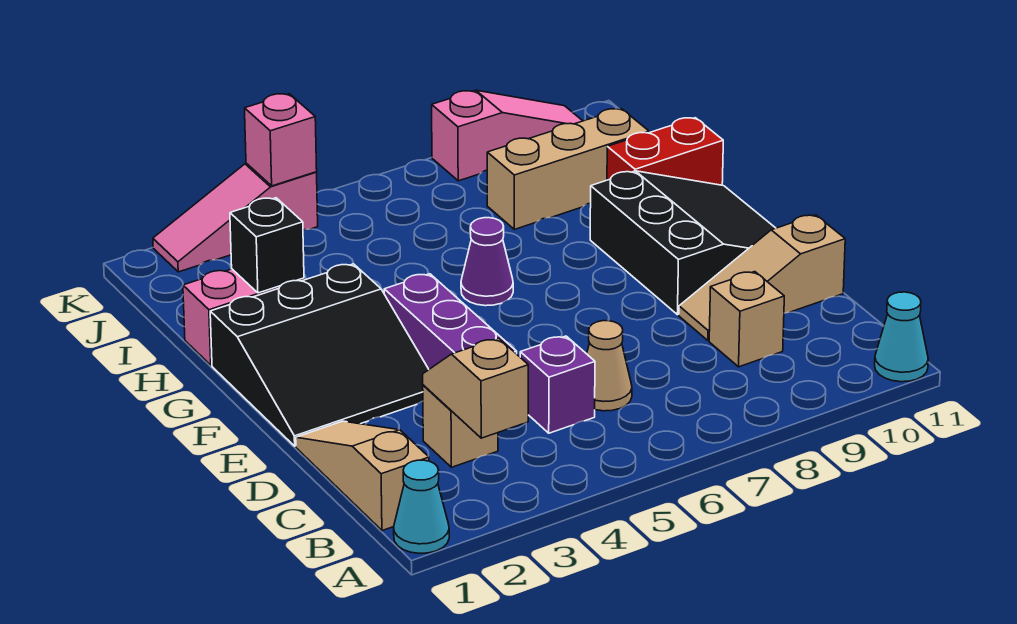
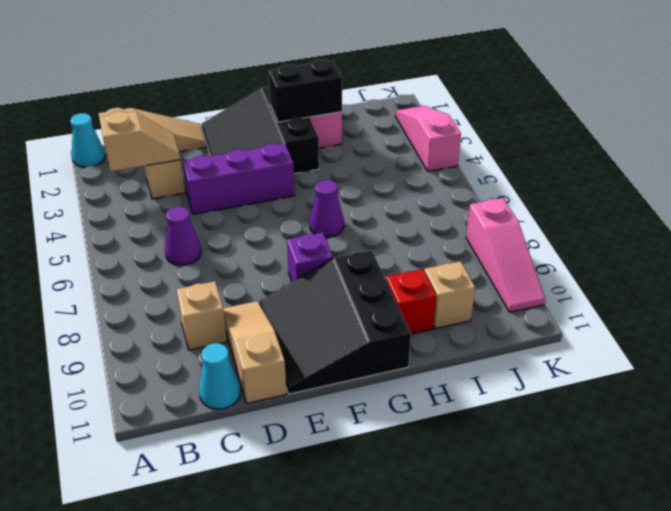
cyan cone A11 level 1 -> cyan cone C11 level 1
purple brick C5 level 1 -> purple brick F8 level 1
tan cone C6 level 1 -> purple cone C6 level 1
black slope E9:G11 level 1 top 9 -> black slope E9:G11 level 1 top G
black brick H2 level 2 -> black brick G2:H2 level 2
red brick H10:H11 level 1 -> red brick H10 level 1
tan brick I8:I10 level 1 -> tan brick I10 level 1
pink brick K4 level 2 -> none

